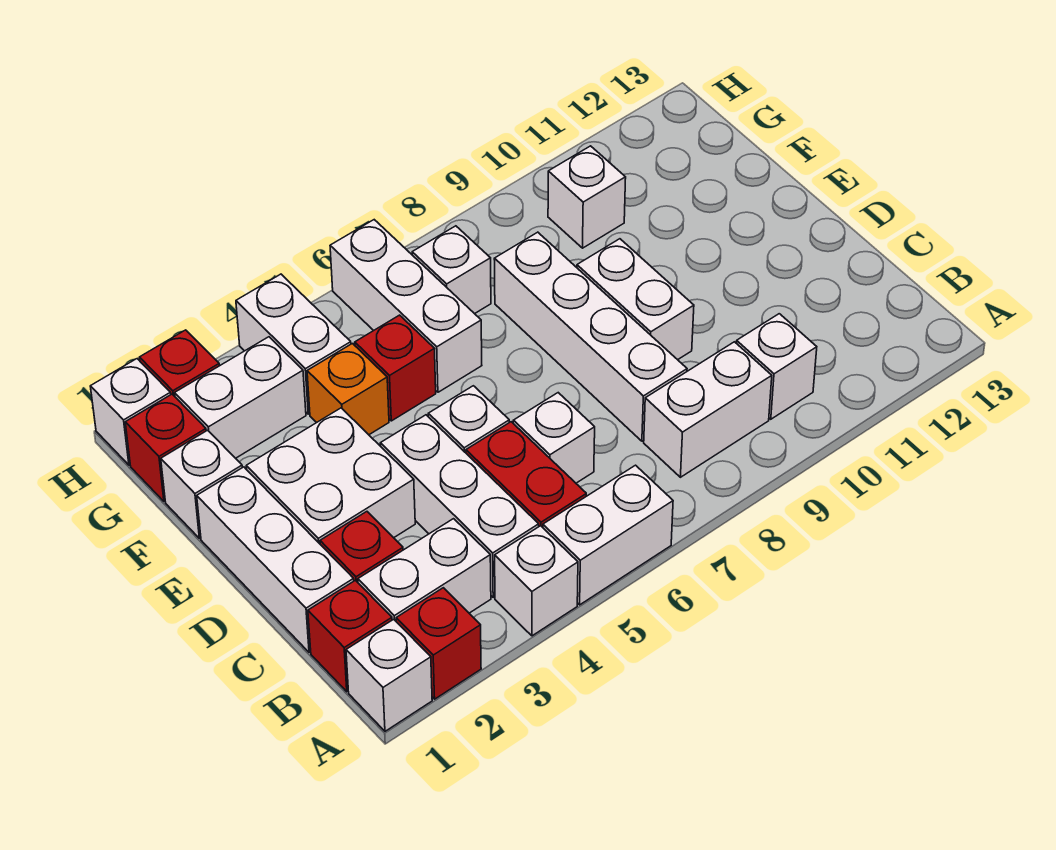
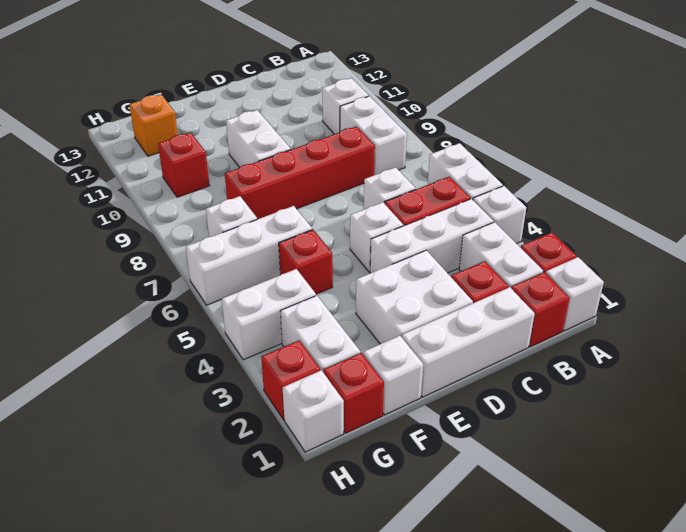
white brick C8:F8 level 1 -> red brick C8:F8 level 1
white brick D9:E9 level 1 -> white brick E9:E10 level 1
orange brick F4 level 1 -> orange brick G12 level 1
white brick G10 level 1 -> red brick G10 level 1

